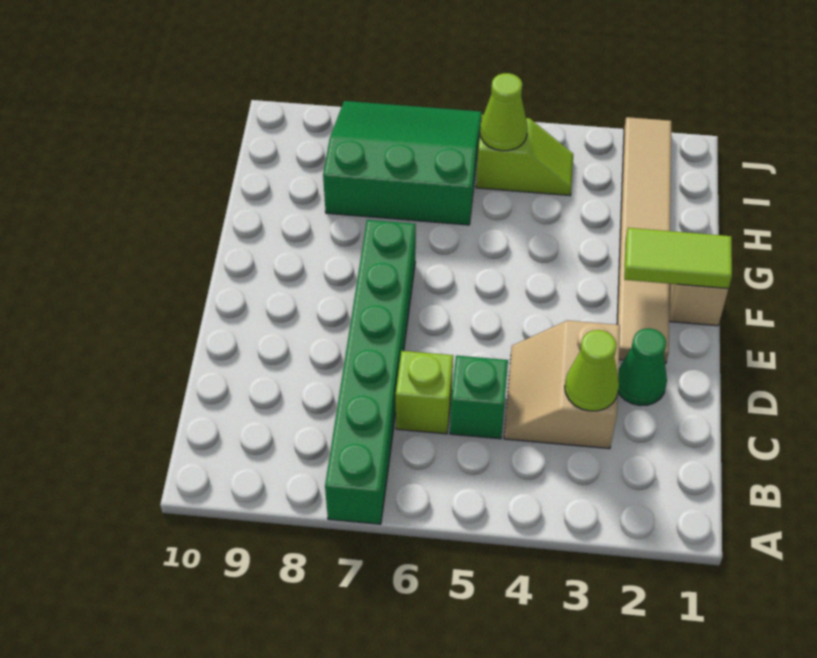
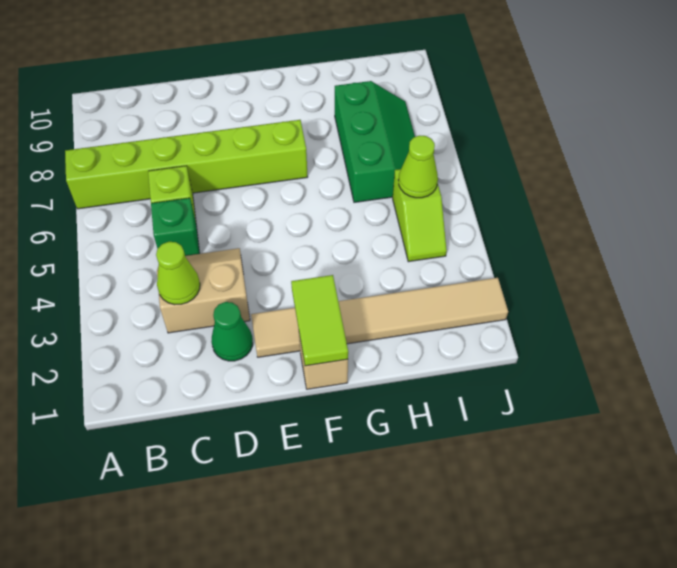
green brick A7:F7 level 1 -> lime brick A7:F7 level 1
green slope H6:J8 level 1 top H -> green slope H6:I8 level 1 top H

